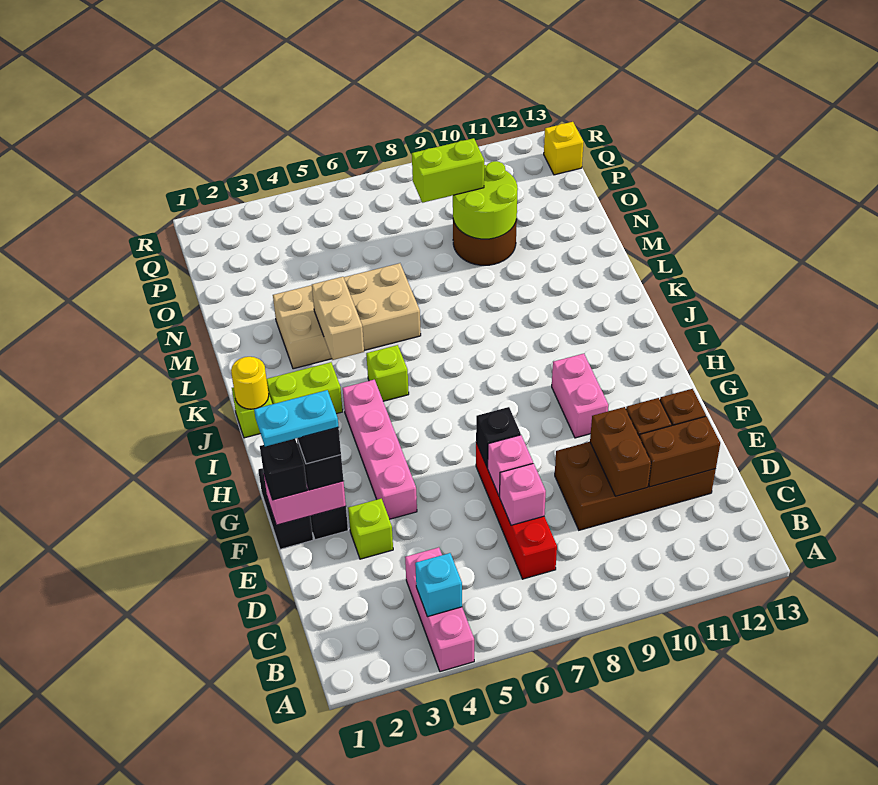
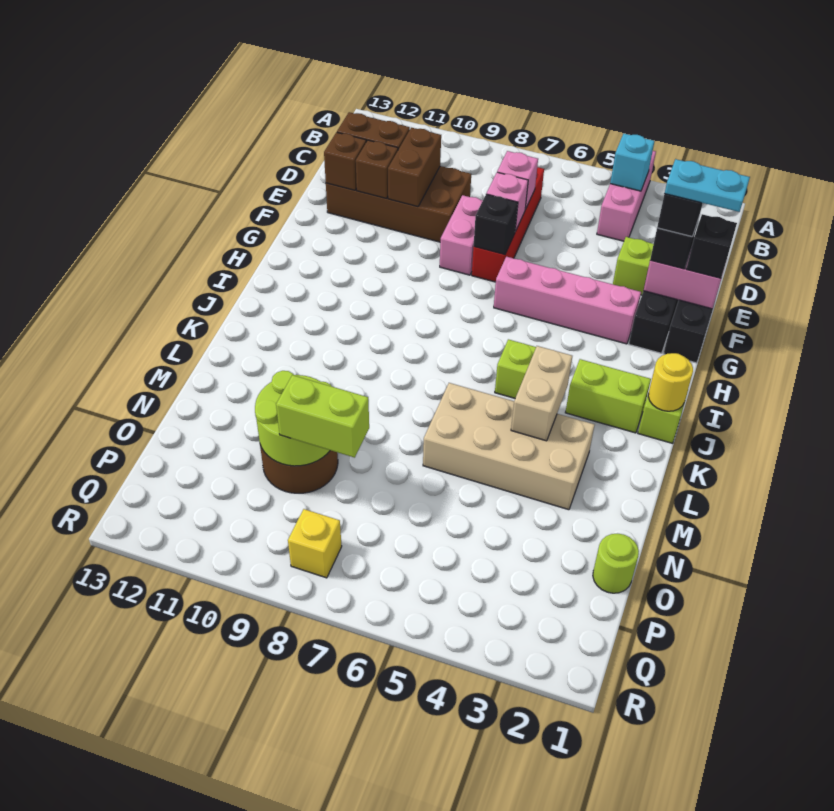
pink brick F4:I4 level 1 -> pink brick G3:G6 level 1
pink brick G10:H10 level 1 -> pink brick E8:F8 level 1
none -> lime round brick O1 level 1
yellow brick Q13 level 1 -> yellow brick Q8 level 1

